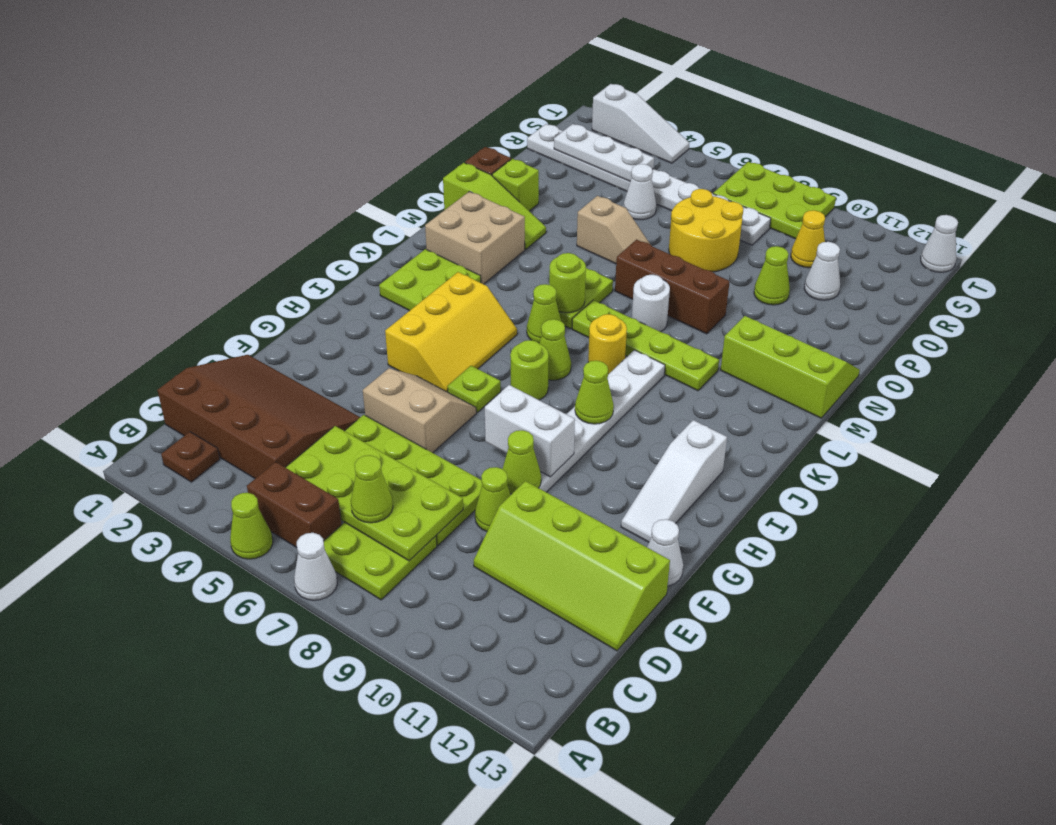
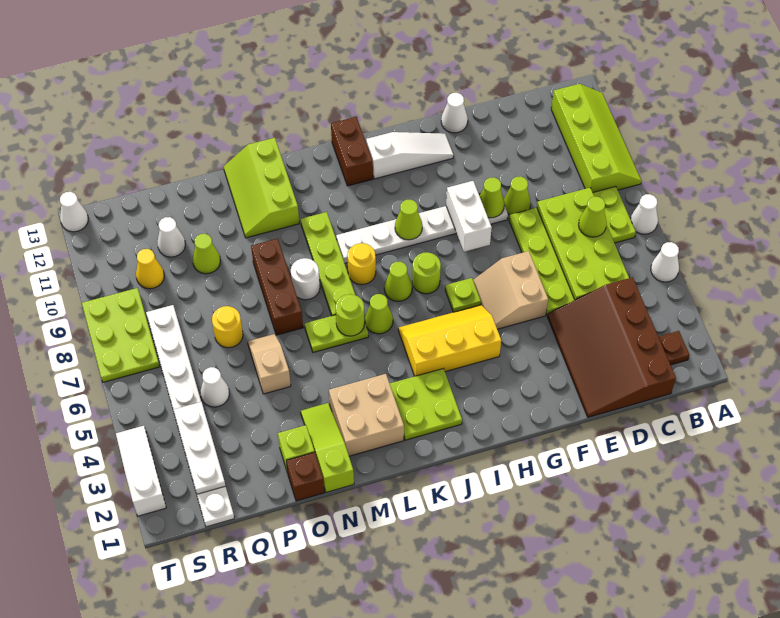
lime cone A5 level 1 -> white cone A5 level 1
brown brick B5:B6 level 1 -> brown brick J12:J13 level 1
lime slope D10:E13 level 1 top E -> lime slope A9:B12 level 1 top B
yellow round brick P7:Q8 level 1 -> yellow round brick P7 level 1

